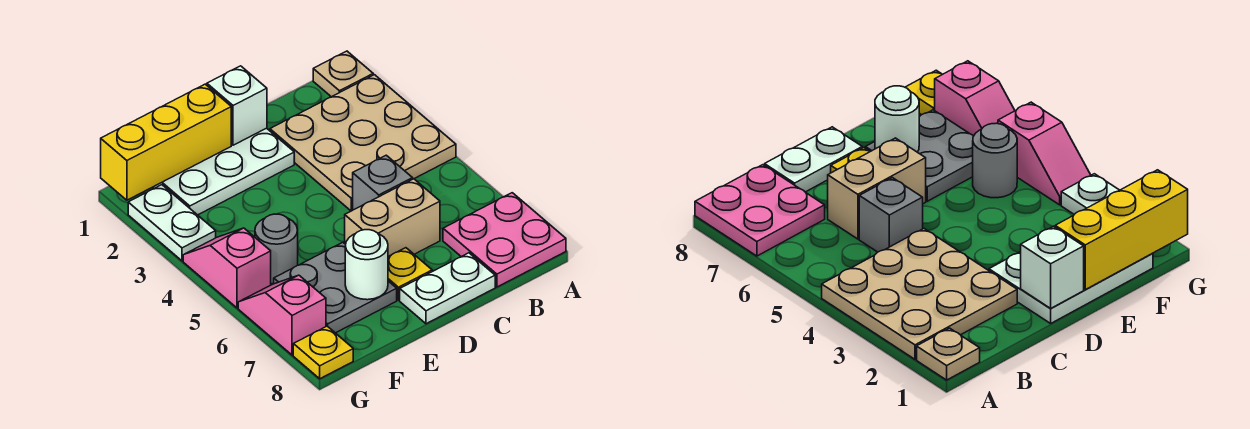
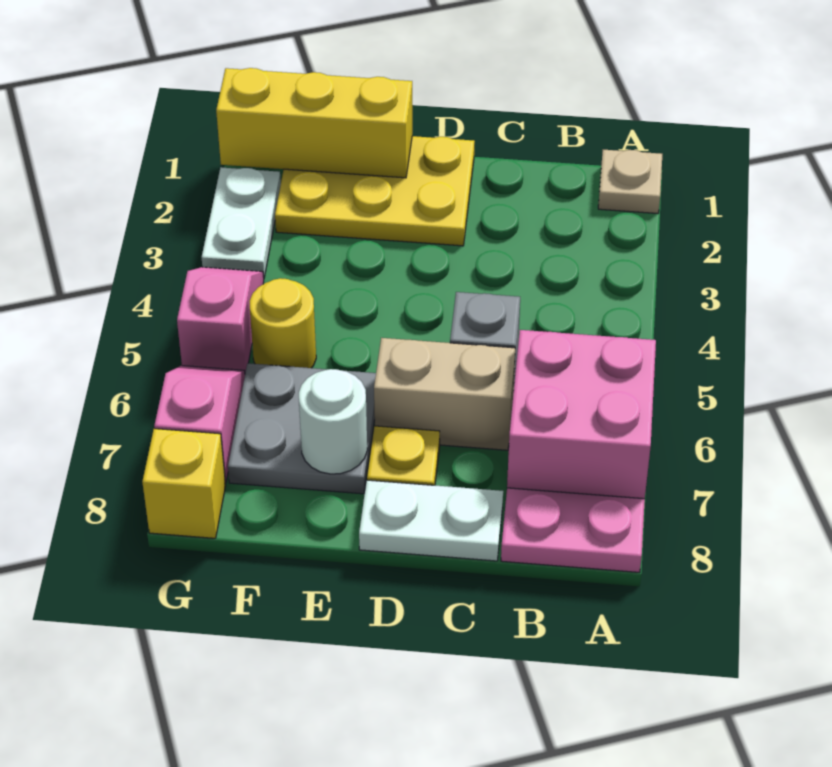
tan plate A2:C4 level 1 -> none
none -> pink brick A6:B7 level 2
white plate D1:F2 level 1 -> yellow plate D1:F2 level 1
white brick D1 level 2 -> none
grey round brick F5 level 1 -> yellow round brick F5 level 1
yellow plate G8 level 1 -> yellow brick G8 level 1

